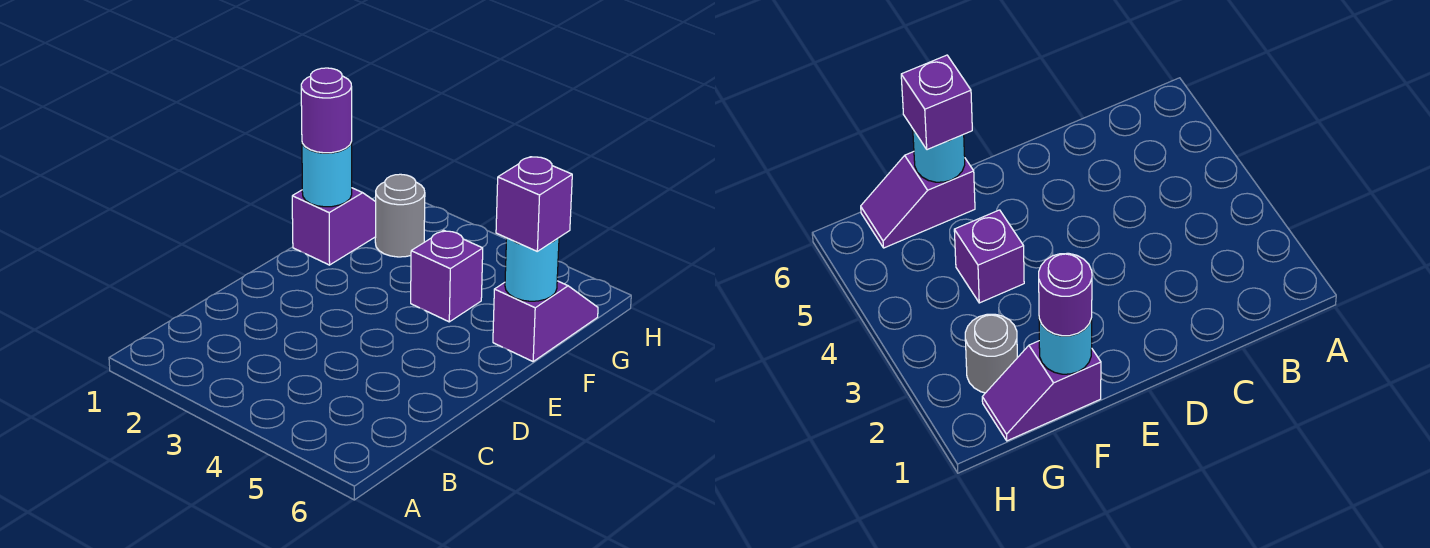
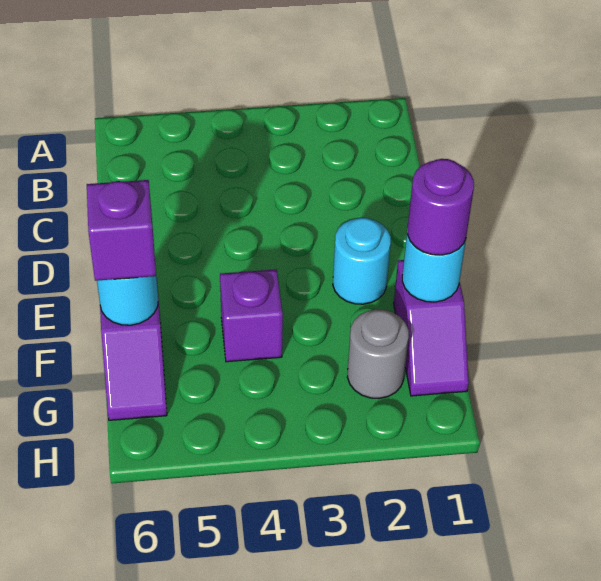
none -> cyan round brick E2 level 1

